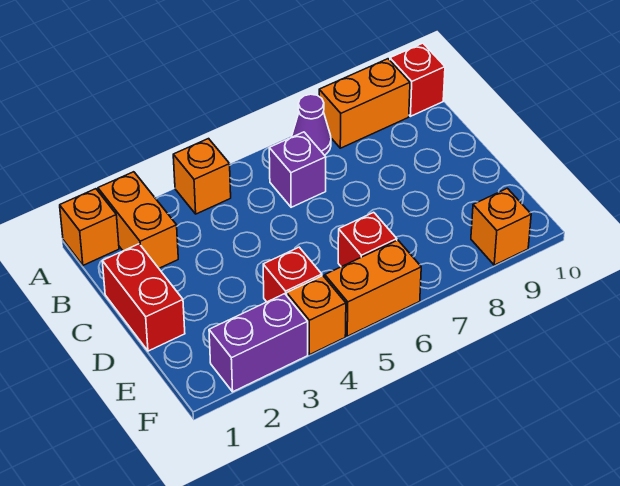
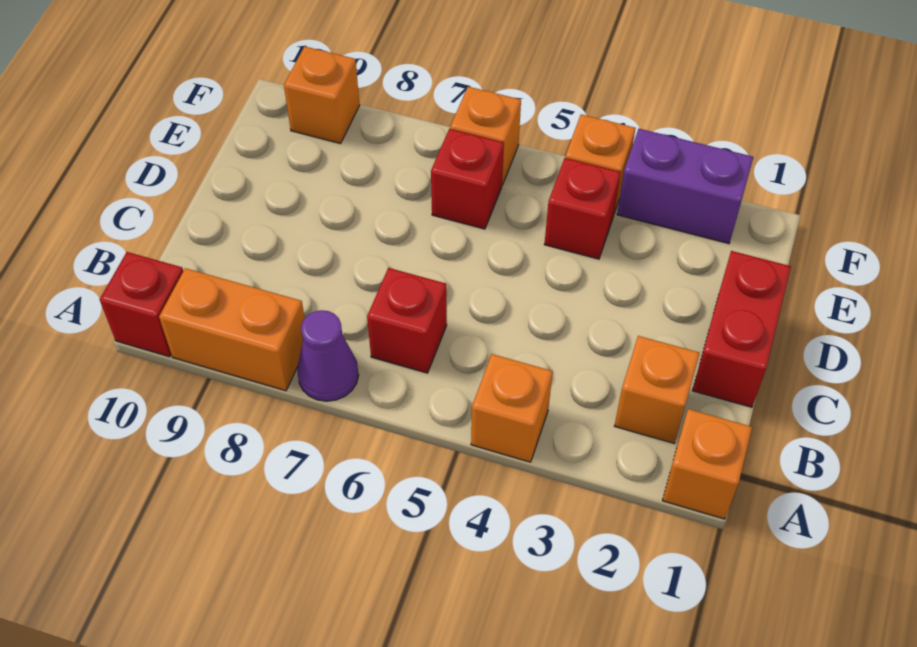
orange brick A2:B2 level 1 -> orange brick B2 level 1
purple brick B6 level 1 -> red brick B6 level 1
orange brick F5:F6 level 1 -> orange brick F6 level 1

